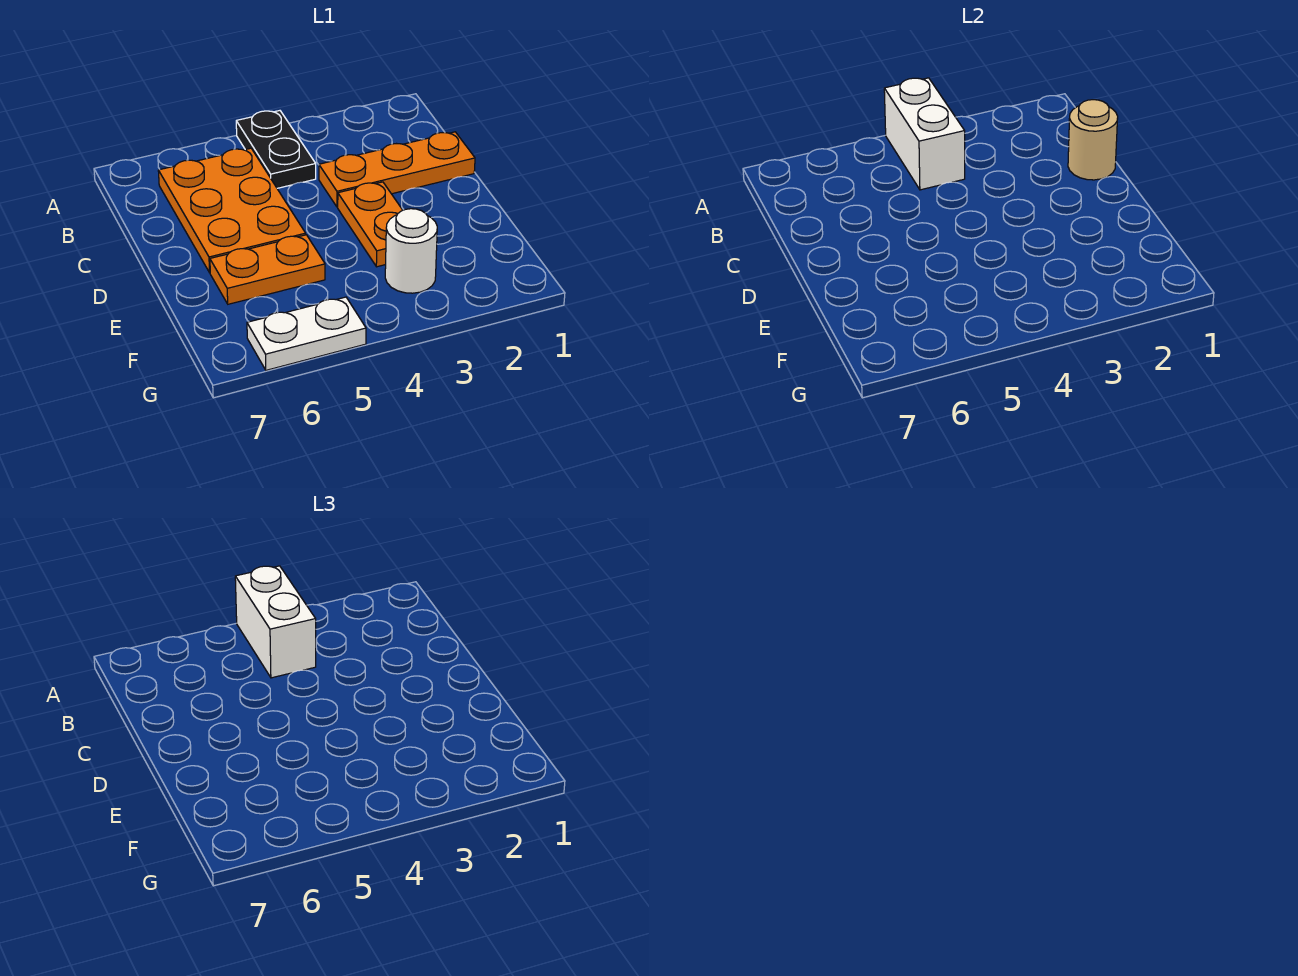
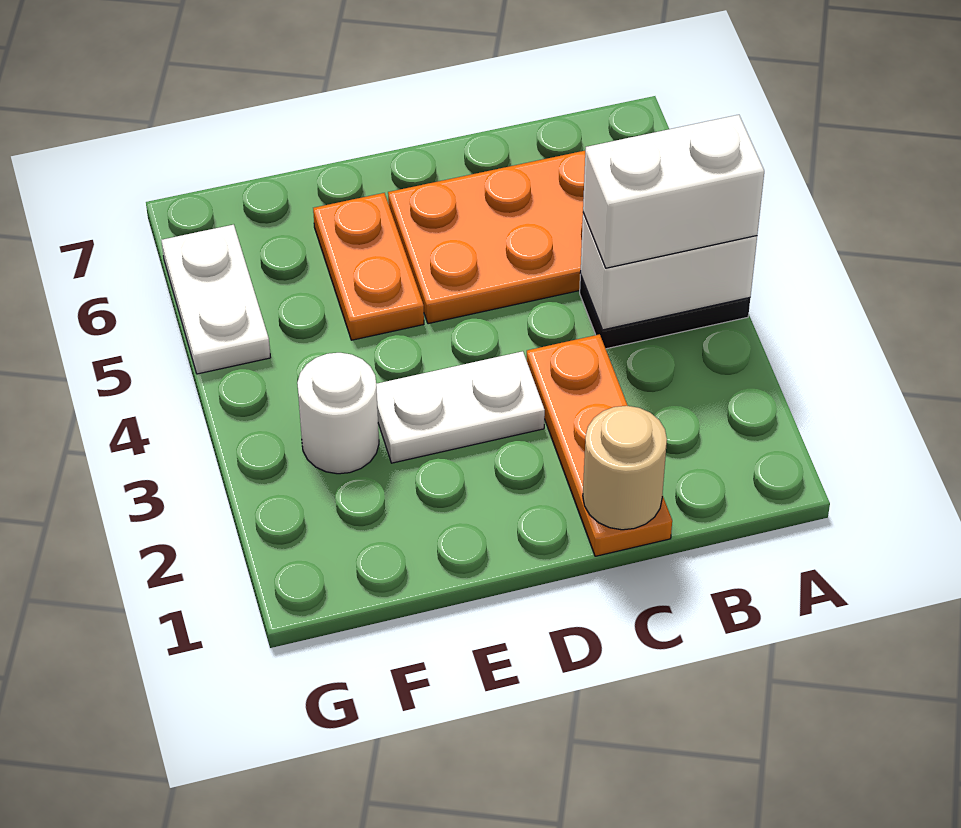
orange plate D3:E3 level 1 -> white plate D3:E3 level 1

